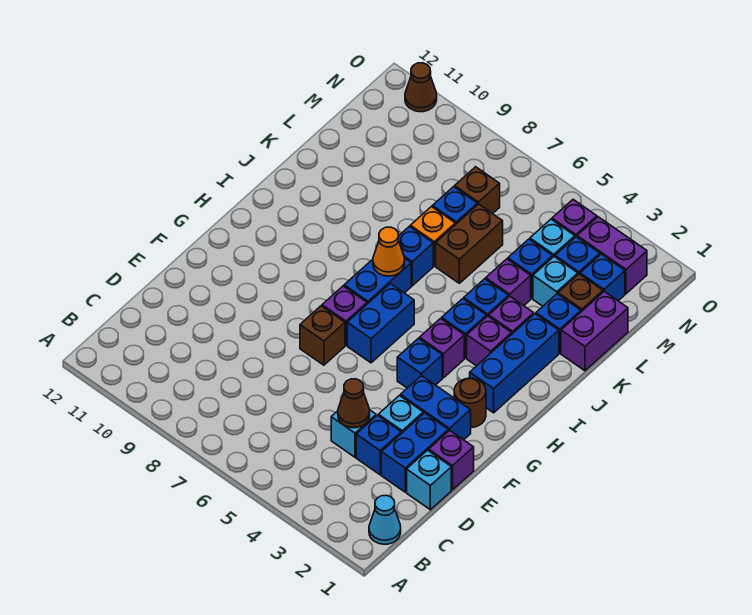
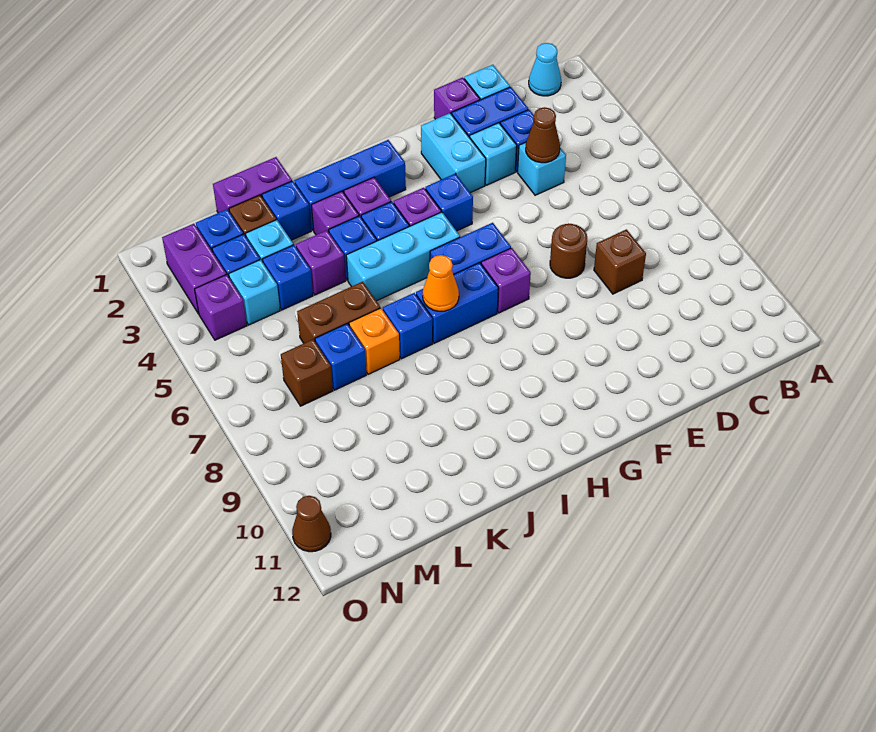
blue brick F2:F3 level 1 -> cyan brick F2:F3 level 1
brown brick F7 level 1 -> brown brick D8 level 1
brown round brick G2 level 1 -> brown round brick E7 level 1
none -> cyan brick H5:J5 level 1

